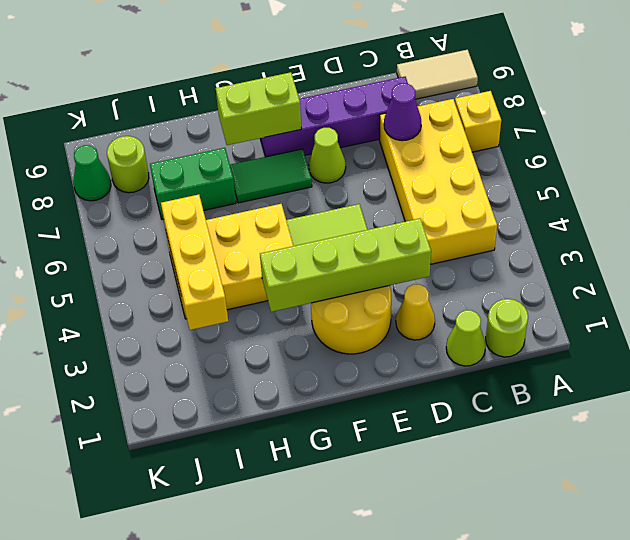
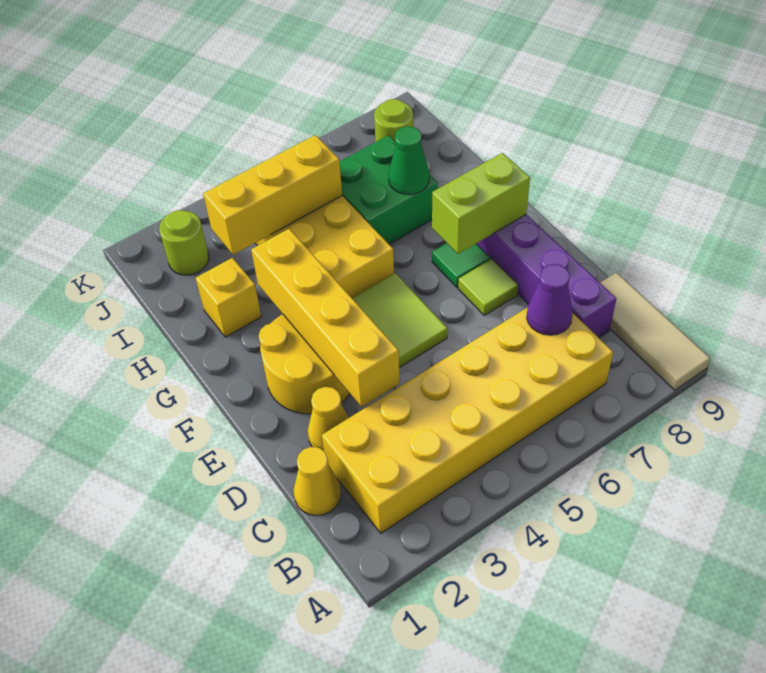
yellow brick A7 level 1 -> yellow brick H2 level 1
tan tile A9:B9 level 1 -> tan tile A9:C9 level 1
lime round brick B1 level 1 -> lime round brick J2 level 1
yellow brick B4:C7 level 1 -> yellow brick B2:C7 level 1
lime cone C1 level 1 -> yellow cone C1 level 1
lime brick D3:G3 level 2 -> yellow brick D3:G3 level 2
lime cone E7 level 1 -> lime tile E7 level 1
green tile F7:G7 level 1 -> green tile F7 level 1
lime brick F8:G8 level 2 -> lime brick F7:F8 level 2
green brick H7:I7 level 1 -> green brick H6:I7 level 1
green cone K8 level 1 -> green cone H7 level 2

